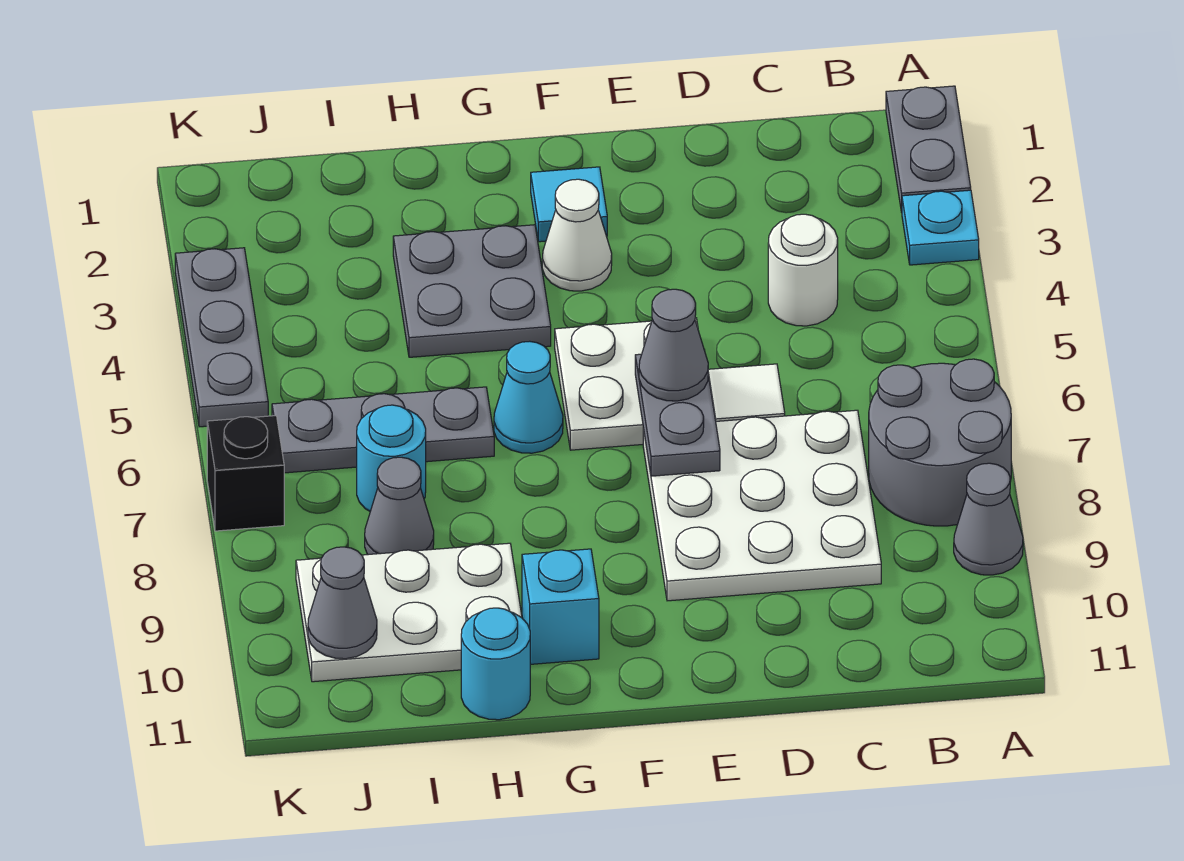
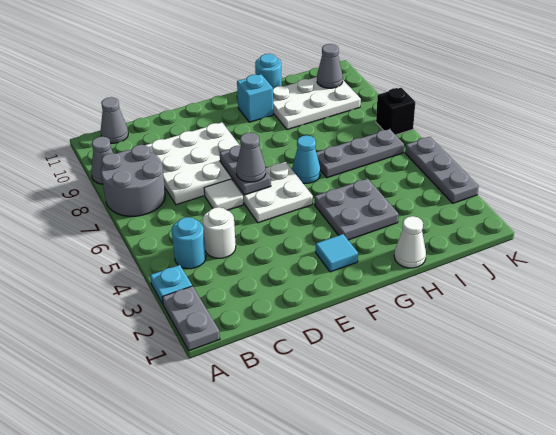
white cone F3 level 1 -> white cone H1 level 1
cyan round brick I7 level 1 -> cyan round brick B4 level 1
grey cone I8 level 1 -> grey cone B11 level 1

